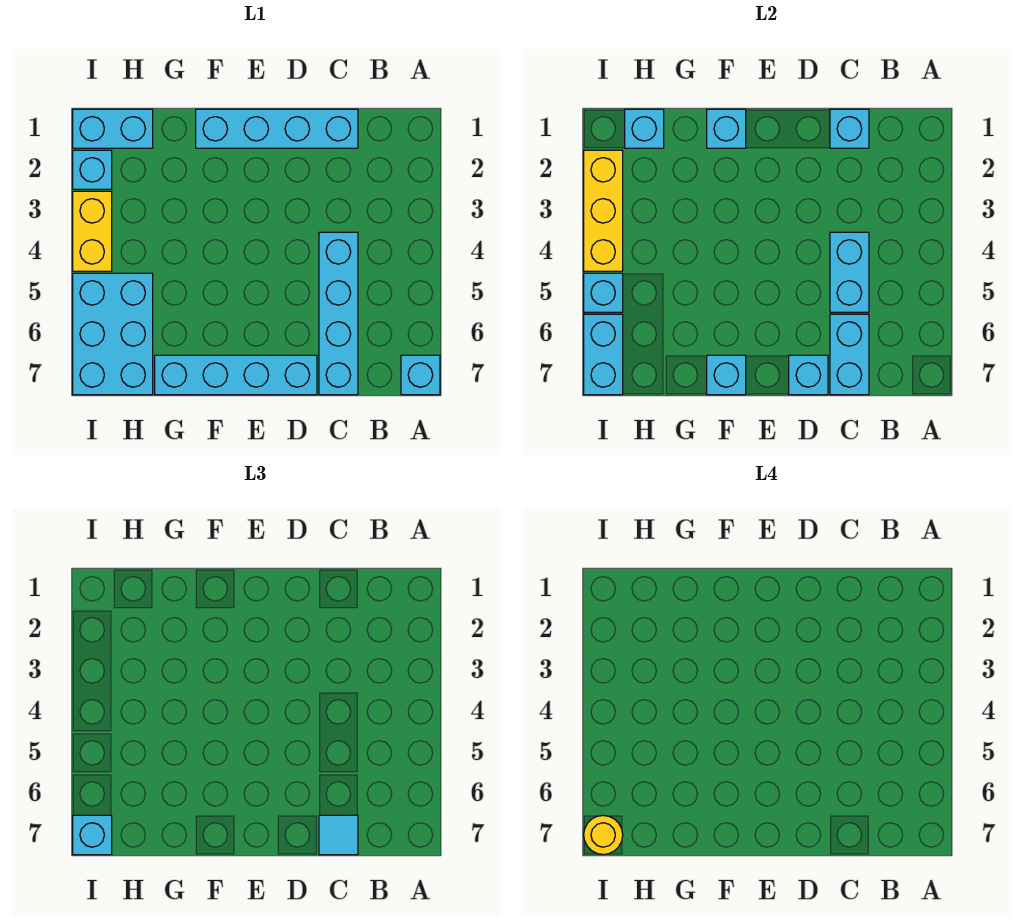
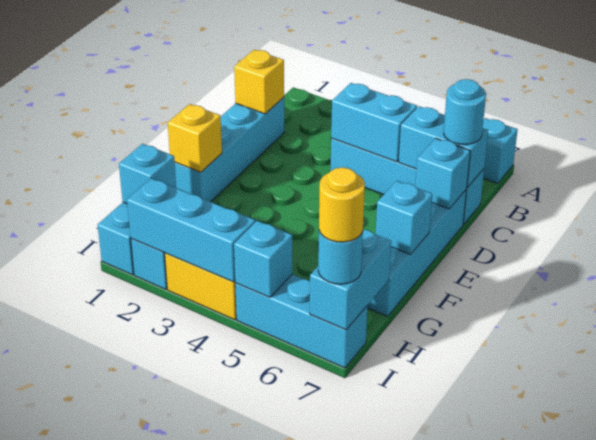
cyan brick C1 level 2 -> yellow brick C1 level 2
cyan tile C7 level 3 -> cyan round brick C7 level 3
cyan brick F1 level 2 -> yellow brick F1 level 2
cyan brick H5:I7 level 1 -> cyan brick I5:I7 level 1
yellow brick I2:I4 level 2 -> cyan brick I2:I4 level 2
cyan brick I6:I7 level 2 -> cyan brick H7:I7 level 2
cyan brick I7 level 3 -> cyan round brick I7 level 3

